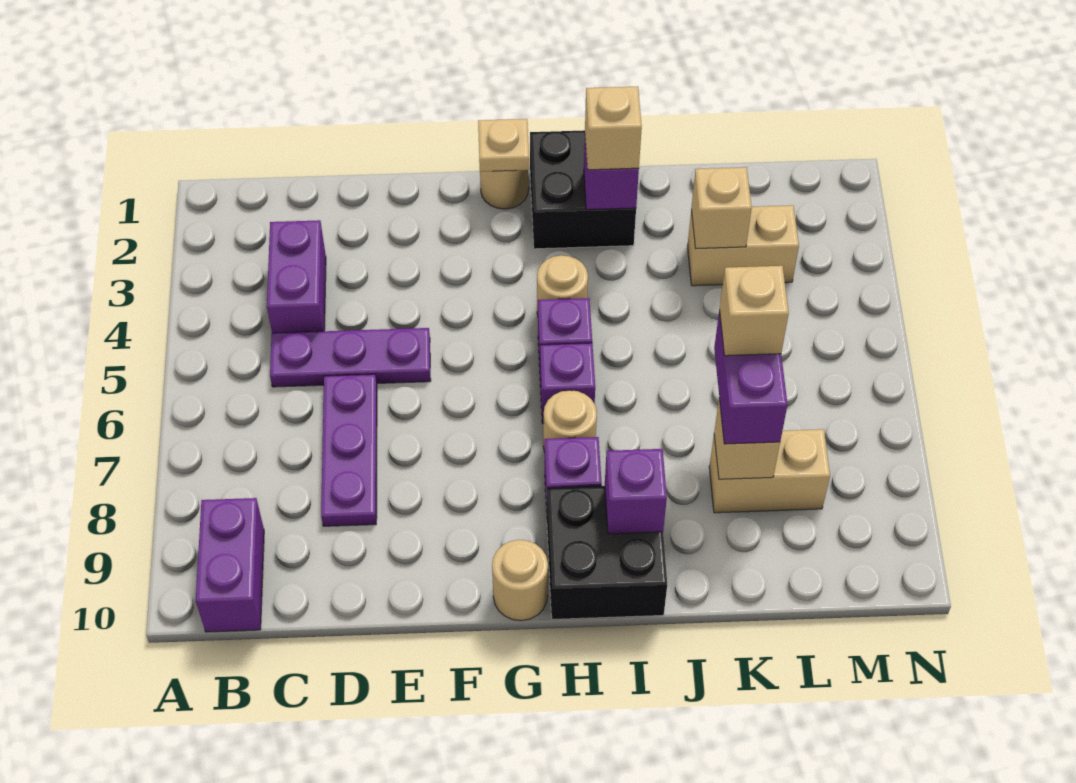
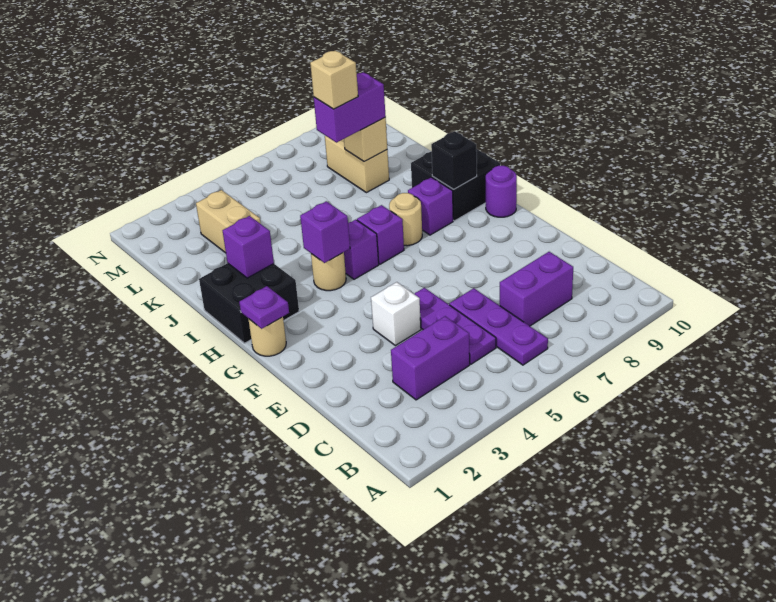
purple brick B9:B10 level 1 -> purple brick C7:C8 level 1
purple plate D6:D8 level 1 -> purple plate B6:D6 level 1
none -> white brick E4 level 1
tan plate G1 level 2 -> purple plate G1 level 2
tan round brick G10 level 1 -> purple round brick G10 level 1
none -> black brick H9 level 2
tan brick I2 level 3 -> none
purple brick I9 level 2 -> purple brick H4 level 2
tan brick K3 level 2 -> none

